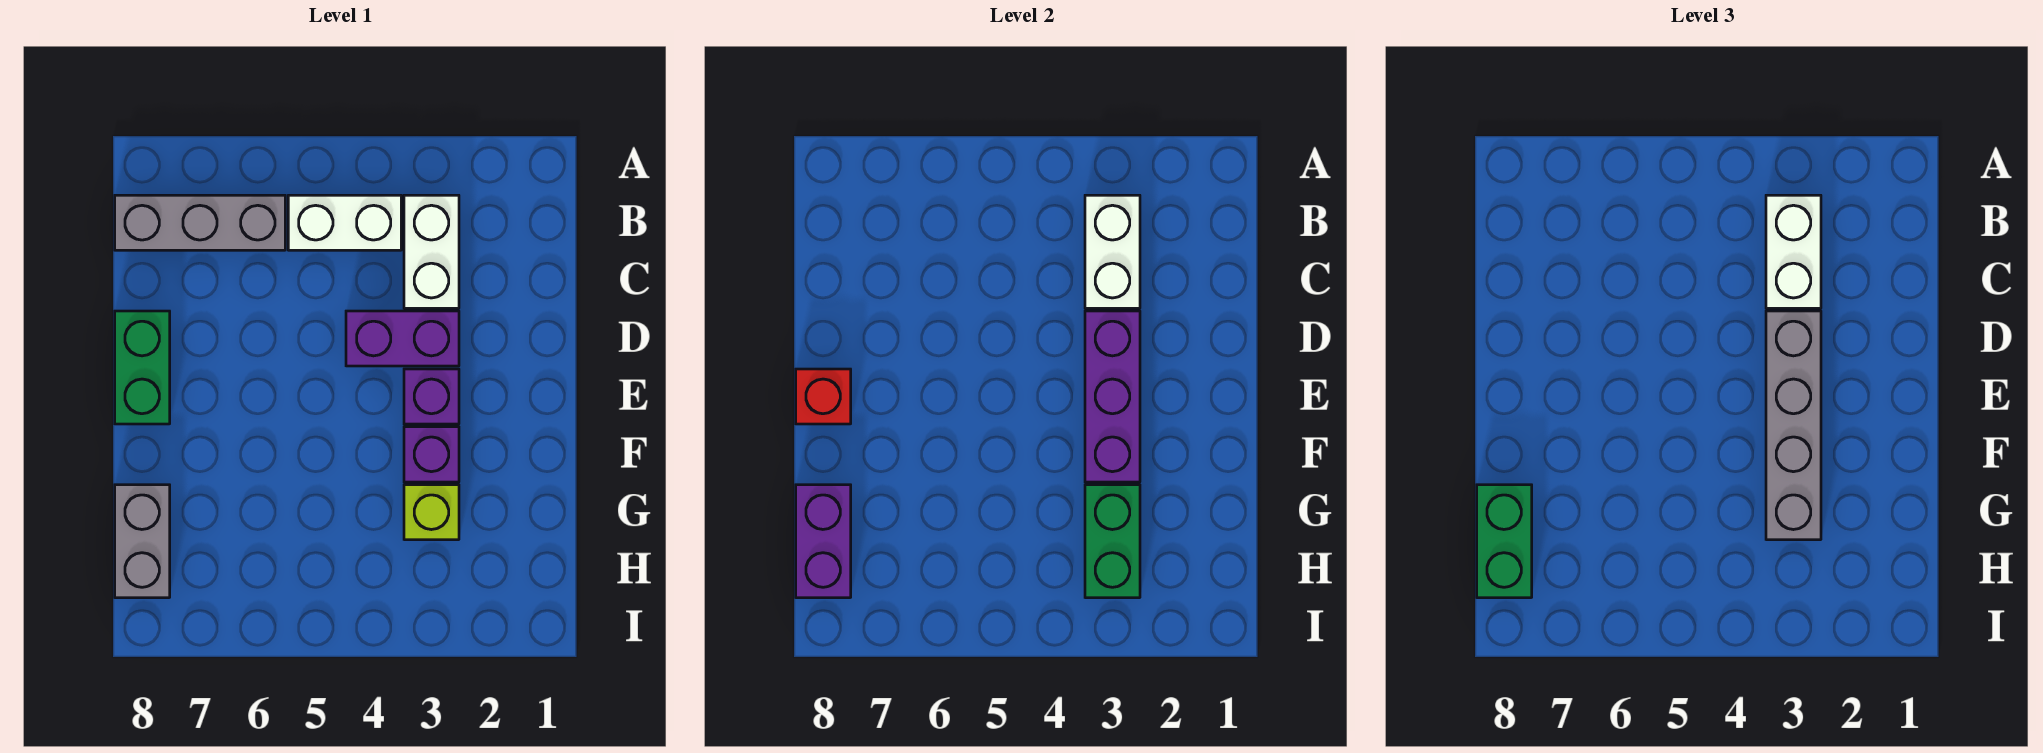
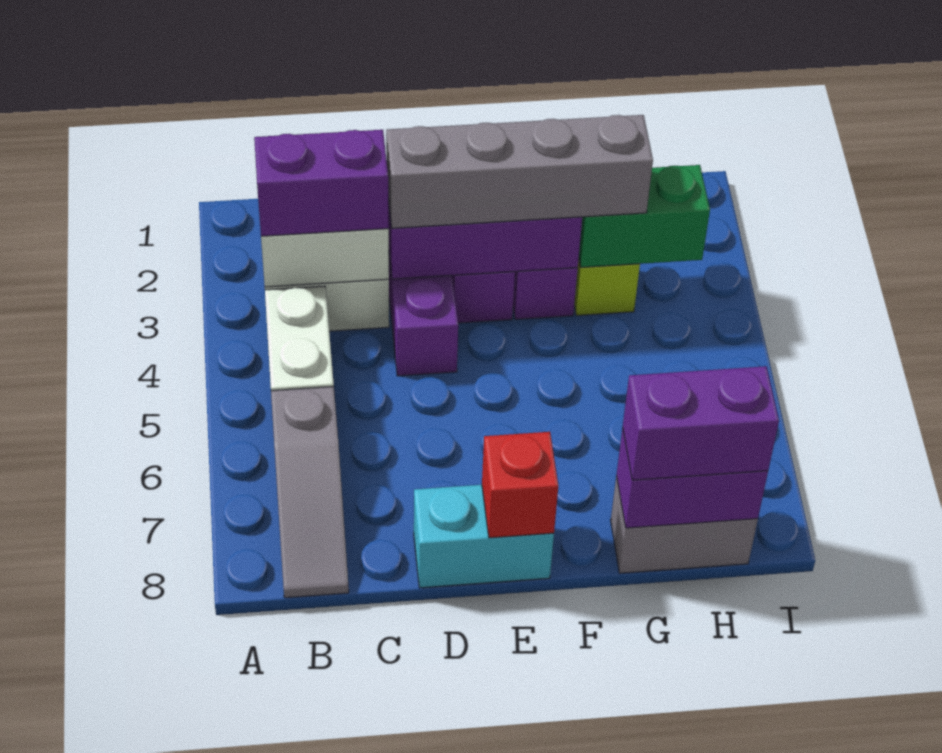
white brick B3:C3 level 3 -> purple brick B3:C3 level 3
grey brick B6:B8 level 1 -> grey slope B6:B8 level 1 top 6
green brick D8:E8 level 1 -> cyan brick D8:E8 level 1
green brick G8:H8 level 3 -> purple brick G8:H8 level 3

